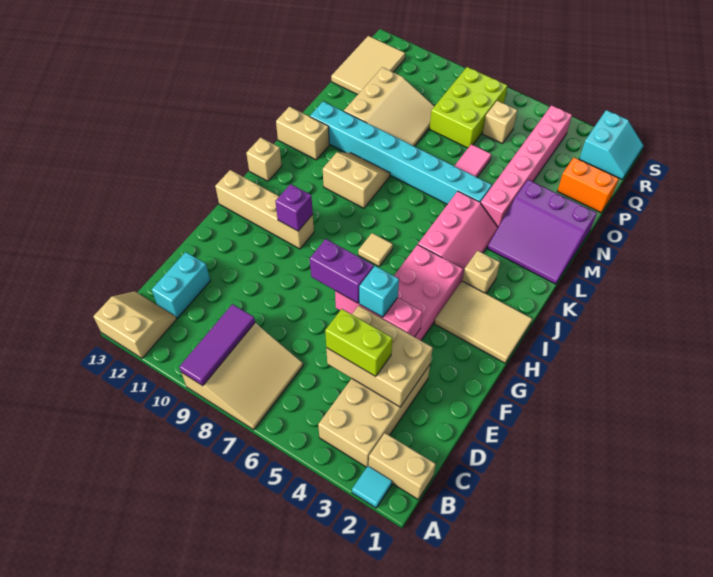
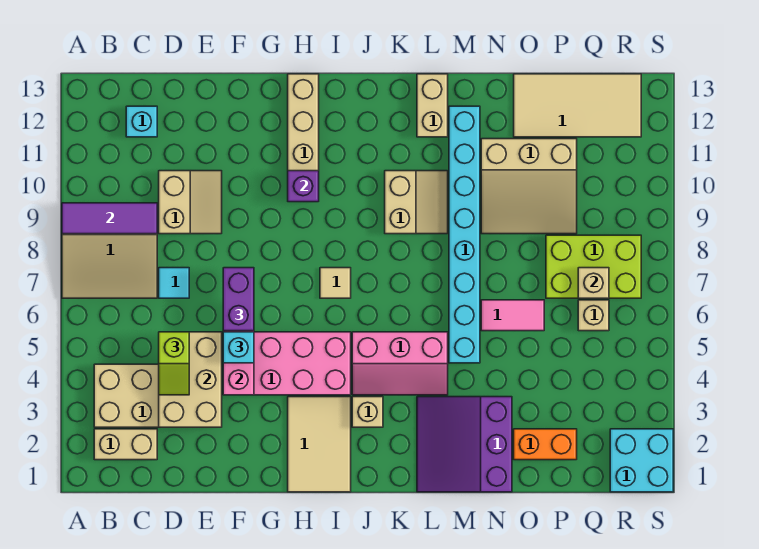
cyan tile A2 level 1 -> cyan tile D7 level 1
tan slope A12:B13 level 1 top A -> tan slope D9:E10 level 1 top D
tan brick B1:B2 level 1 -> tan brick B2:C2 level 1
cyan brick C12:D12 level 1 -> cyan brick C12 level 1
lime brick D4:D5 level 3 -> lime slope D4:D5 level 3 top 5
tan brick J13 level 1 -> tan brick Q7 level 2
pink brick M4:R4 level 1 -> none
orange brick P1:P2 level 1 -> orange brick O2:P2 level 1
tan tile P12:R13 level 1 -> tan tile O12:R13 level 1
cyan slope R1:S2 level 1 top 2 -> cyan brick R1:S2 level 1

